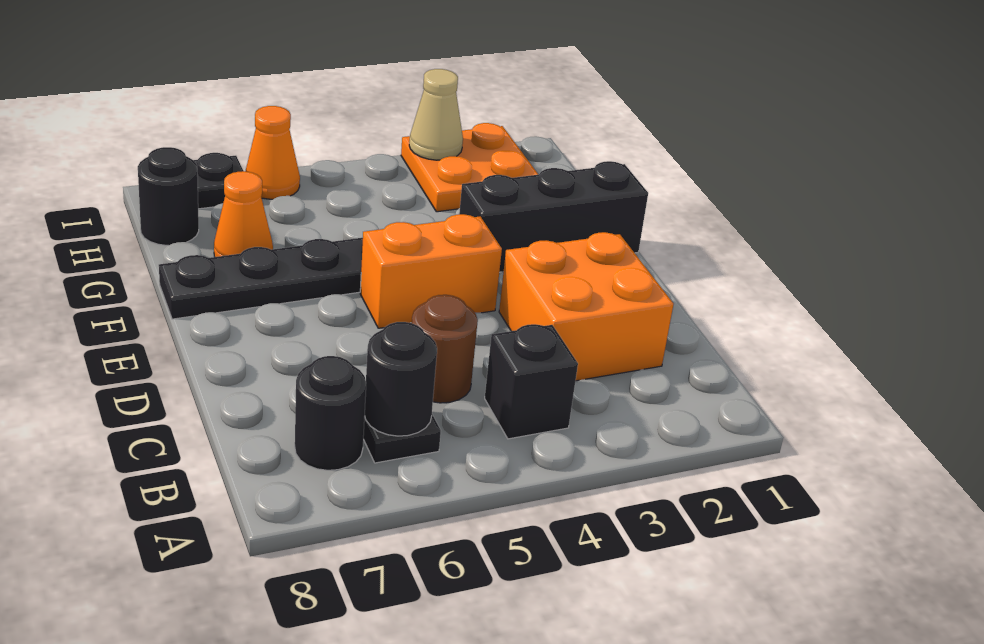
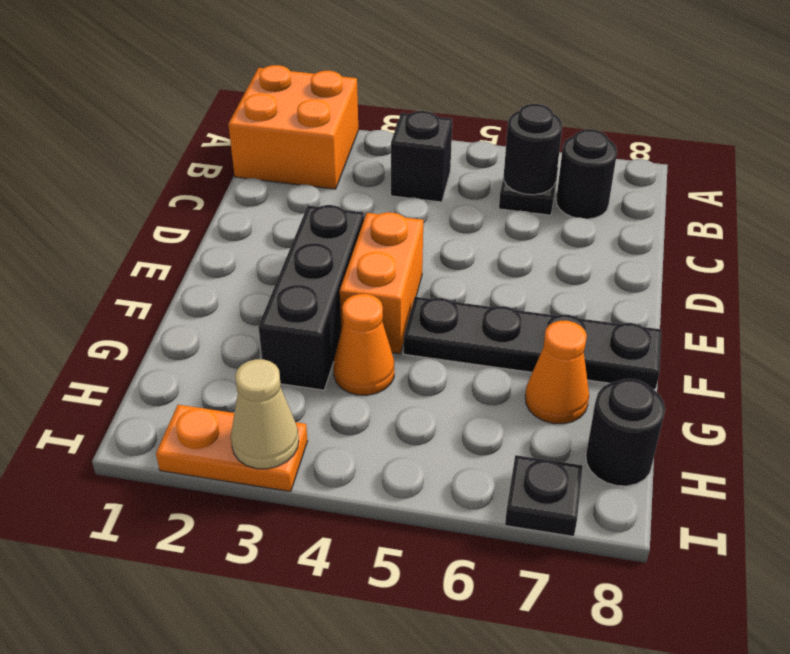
orange brick C2:D3 level 1 -> orange brick A1:B2 level 1
brown round brick C5 level 1 -> none
orange brick E4:E5 level 1 -> orange brick E4:F4 level 1
black brick F1:F3 level 1 -> black brick E3:G3 level 1
orange plate H2:I3 level 1 -> orange plate I2:I3 level 1
orange cone I6 level 1 -> orange cone G4 level 1

